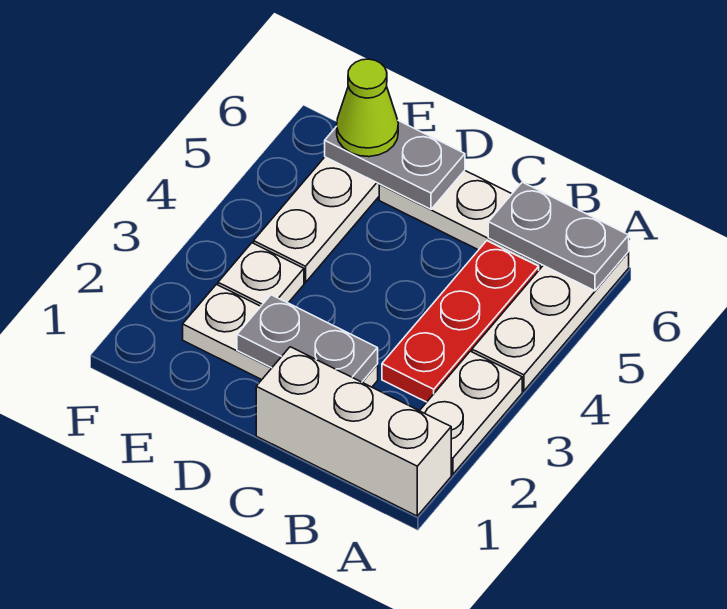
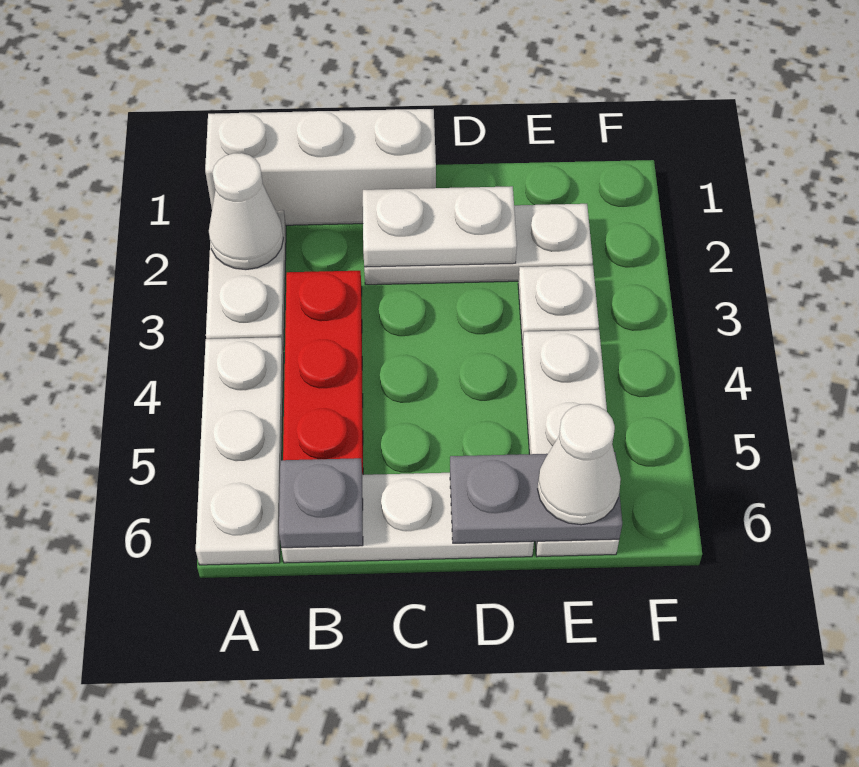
none -> white cone A2 level 2
grey plate A6:B6 level 2 -> grey plate B6 level 2
grey plate C2:D2 level 2 -> white plate C2:D2 level 2
lime cone E6 level 3 -> white cone E6 level 3

